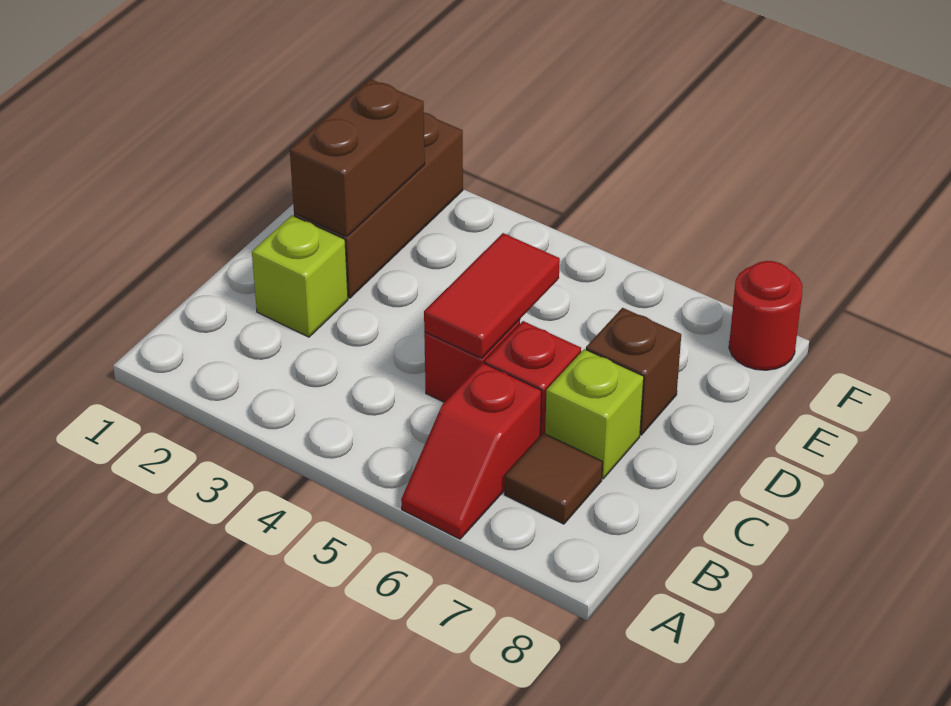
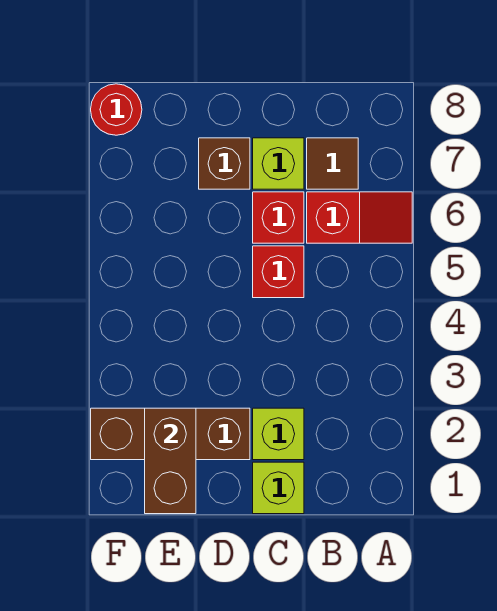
none -> lime brick C1 level 1
red tile C5:D5 level 2 -> none
brown brick D2:E2 level 2 -> brown brick E1:E2 level 2

